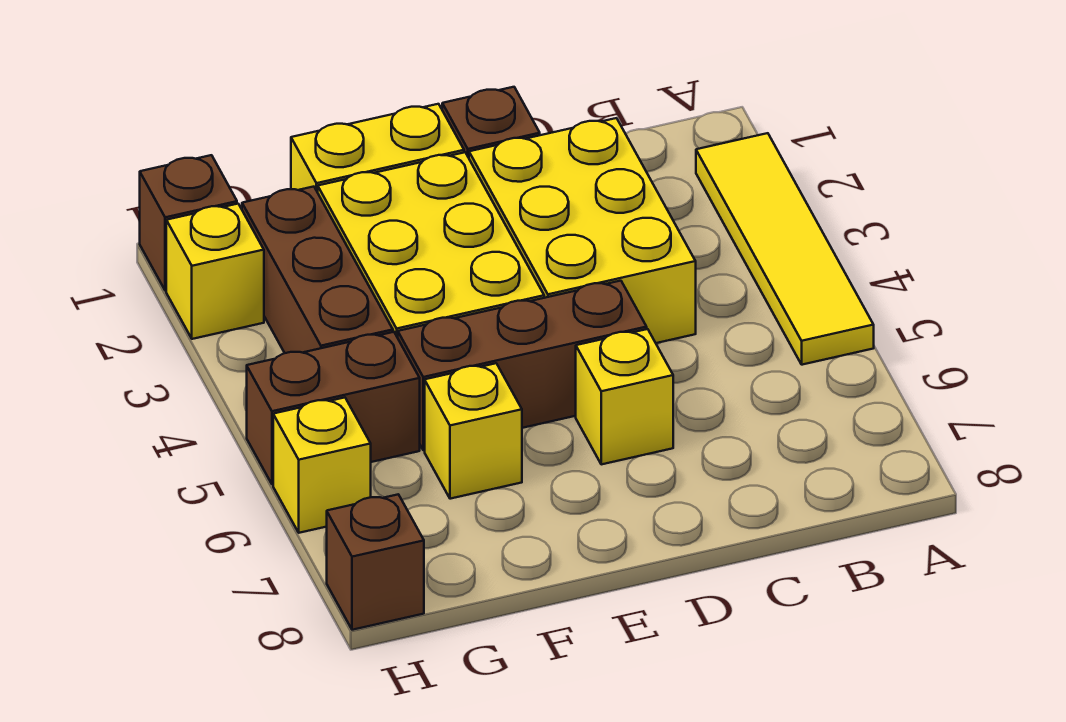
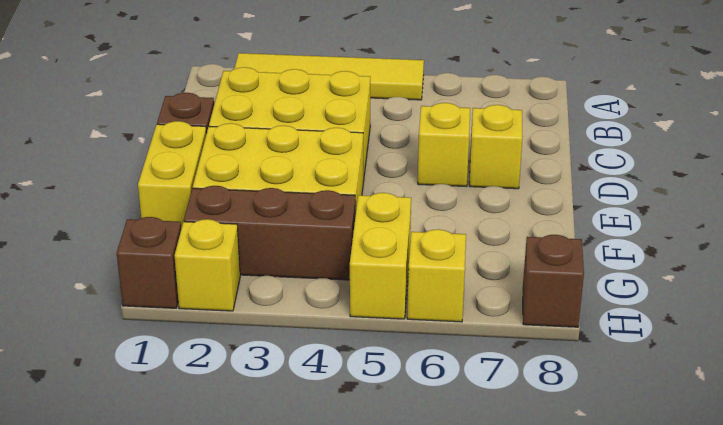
brown brick D5:F5 level 1 -> none
yellow brick F6 level 1 -> yellow brick D7 level 1
brown brick G5:H5 level 1 -> yellow brick G5:H5 level 1

